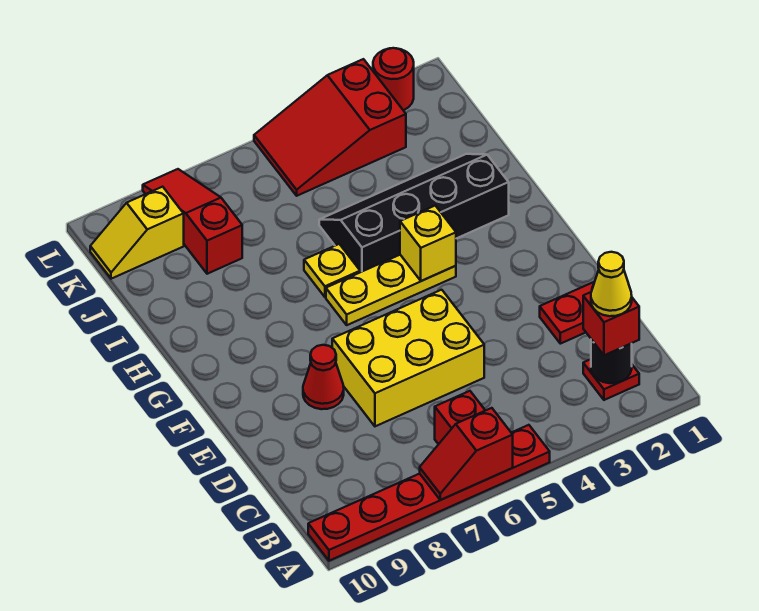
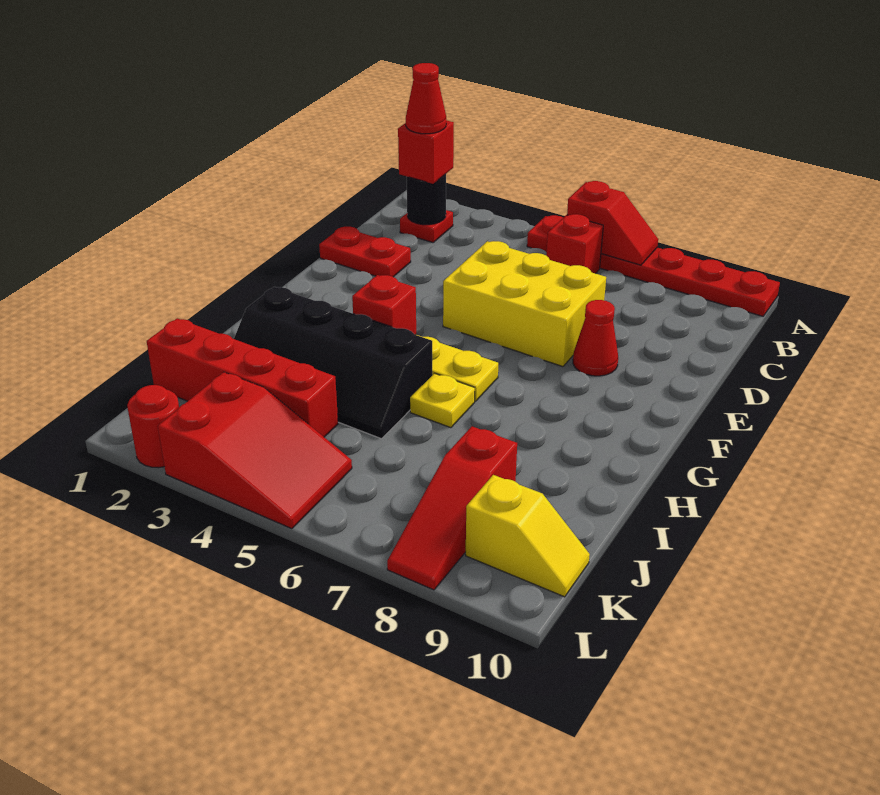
yellow cone B2 level 4 -> red cone B2 level 4
yellow brick G4 level 2 -> red brick G4 level 2
none -> red brick J1:J4 level 1

